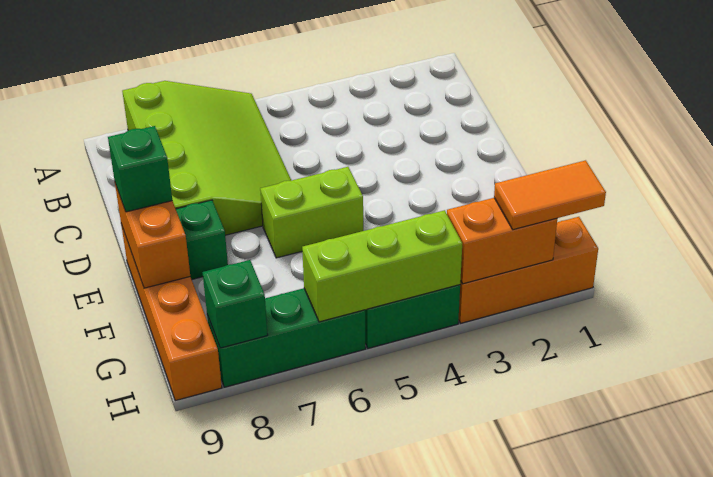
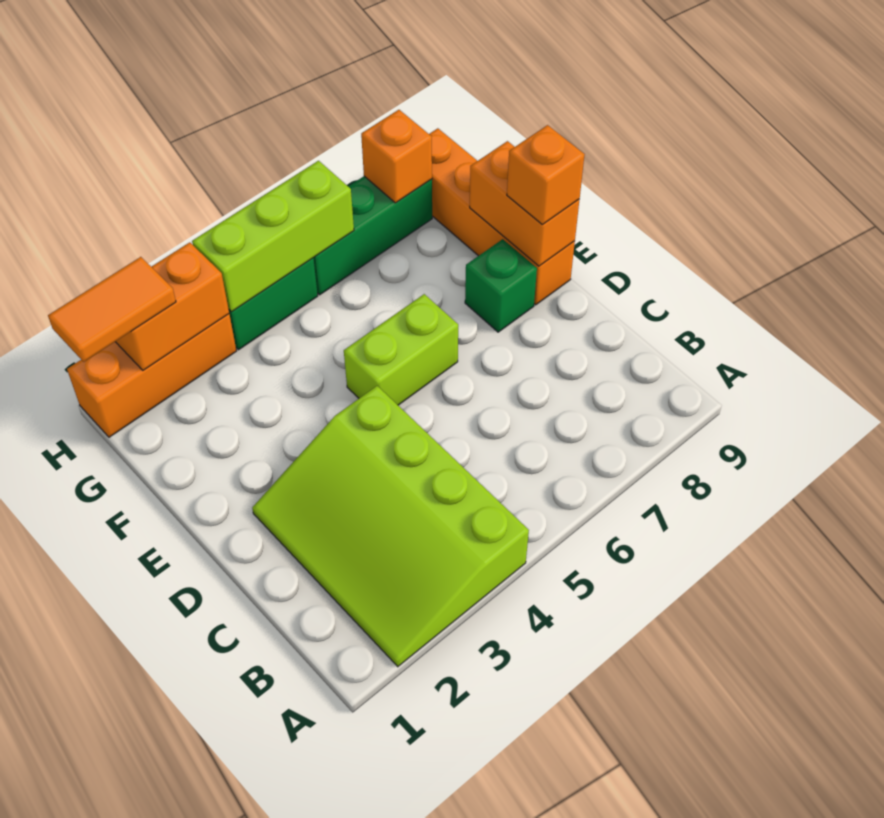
lime slope A6:D8 level 1 top 8 -> lime slope A2:D4 level 1 top 4
green brick E9 level 3 -> orange brick E9 level 3
green brick H8 level 2 -> orange brick H8 level 2

